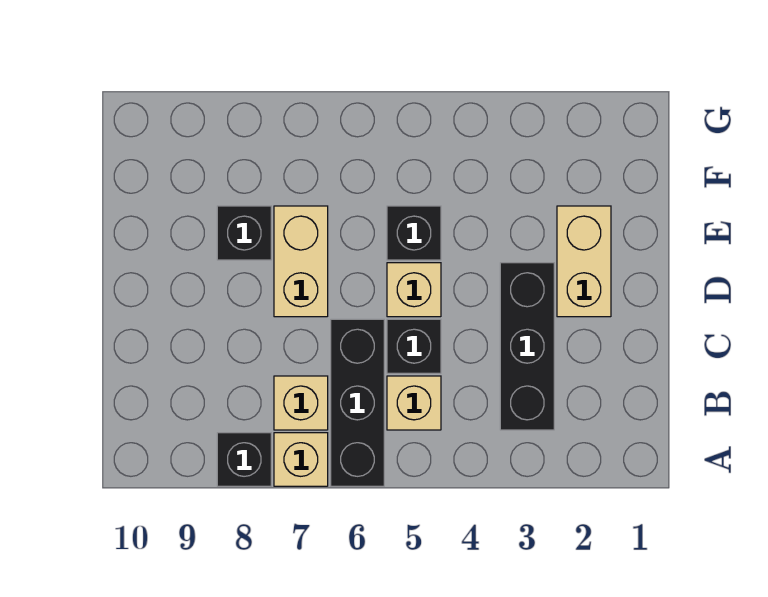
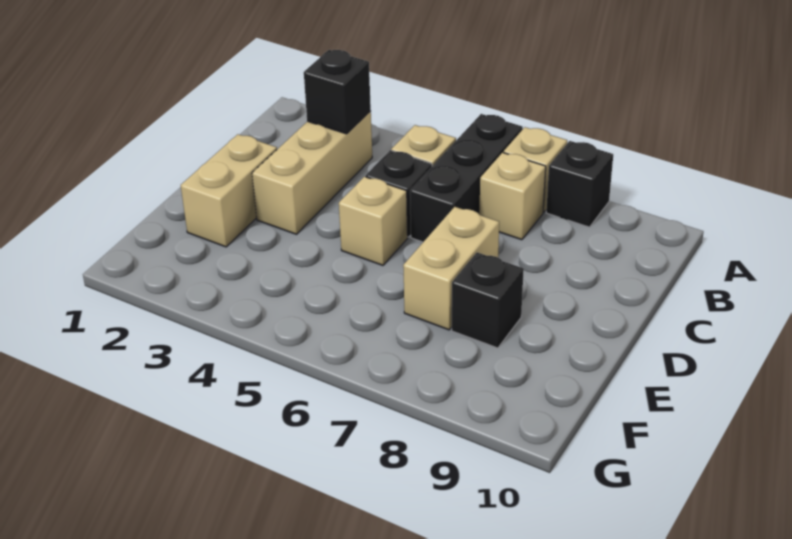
black brick B3:D3 level 1 -> tan brick B3:D3 level 1
black brick E5 level 1 -> black brick B3 level 2

